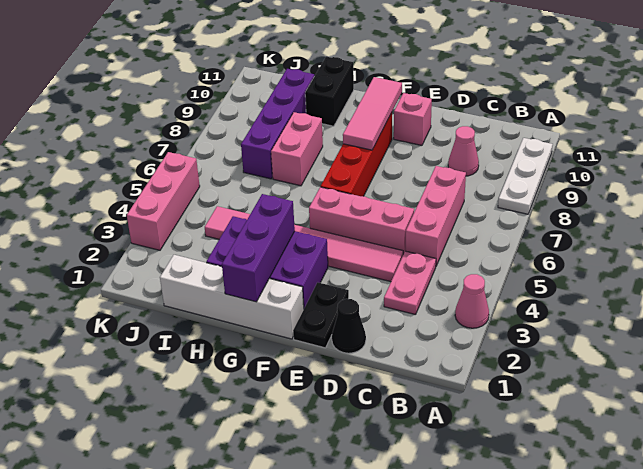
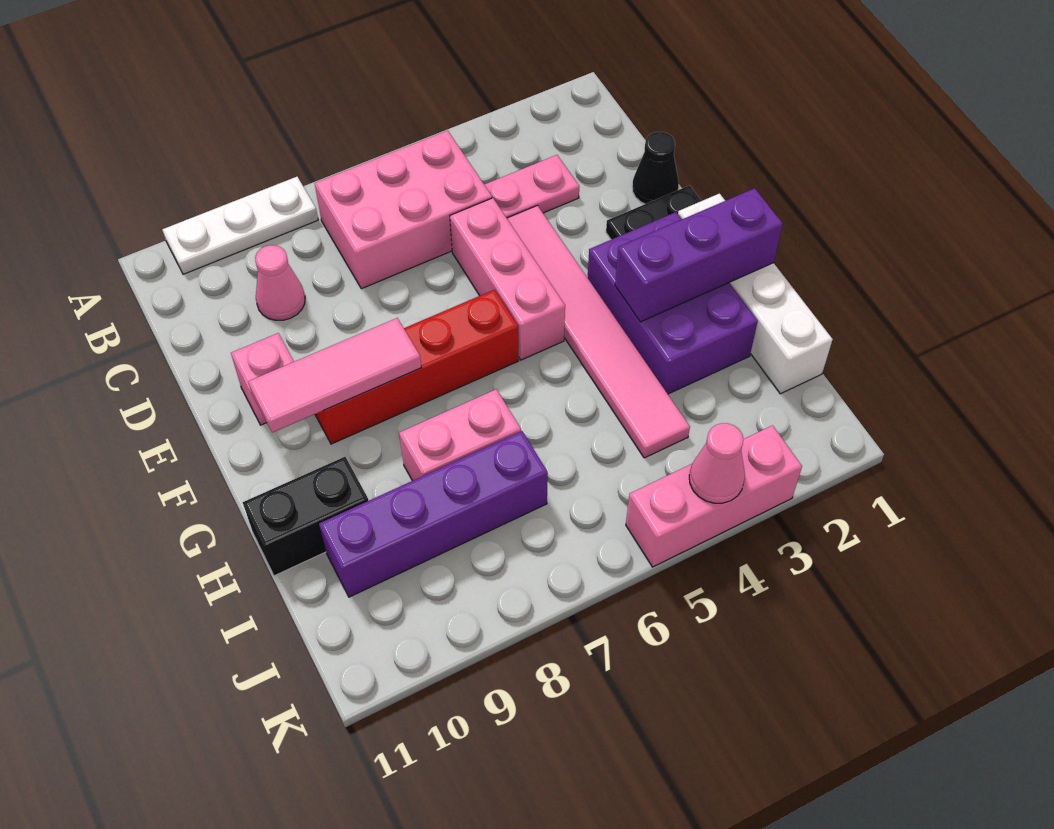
pink cone A3 level 1 -> pink cone K4 level 2
pink brick C5:C7 level 1 -> pink brick B5:C7 level 1

